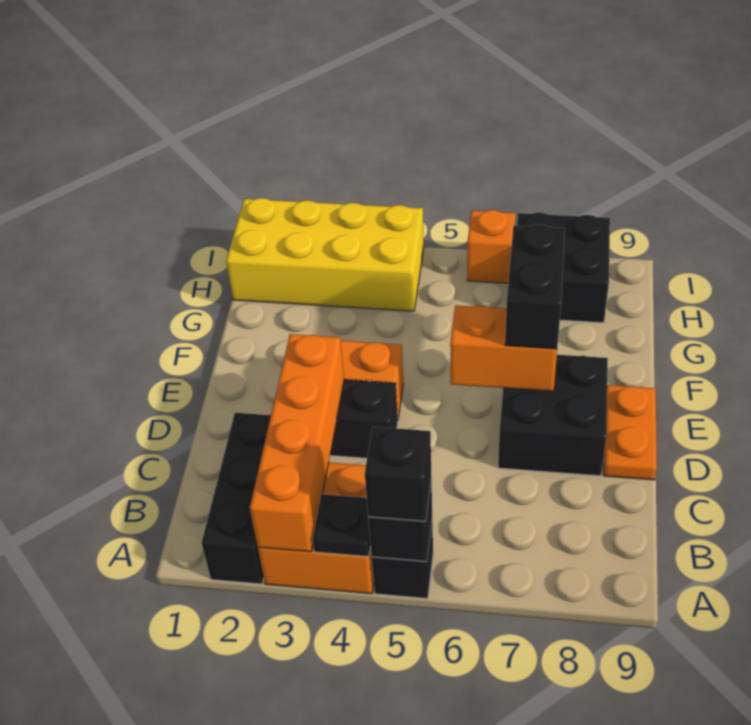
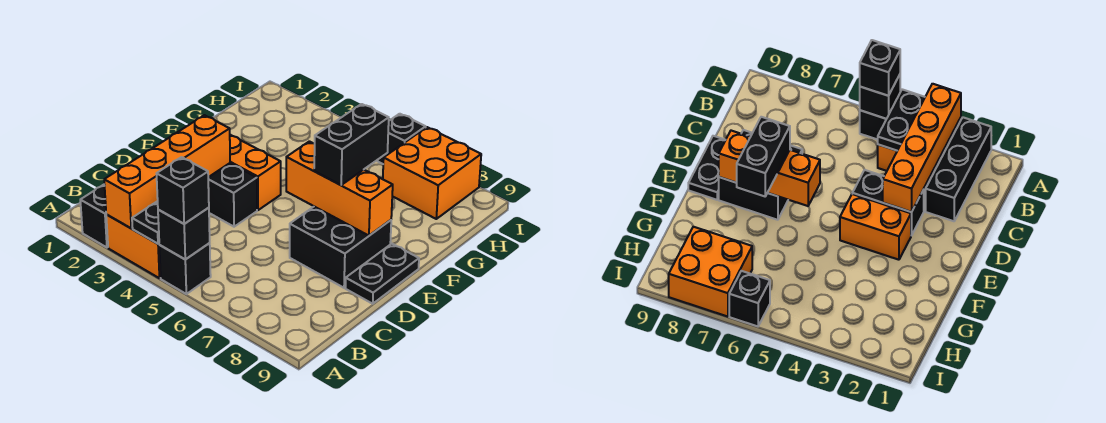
black plate A4 level 2 -> black plate A4:B4 level 2
orange plate D9:E9 level 1 -> black plate D9:E9 level 1
orange brick E6:E7 level 2 -> orange brick E6:E8 level 2
yellow brick H1:I4 level 1 -> none
black brick H7:I8 level 1 -> orange brick H7:I8 level 1
orange brick I6 level 1 -> black brick I6 level 1

